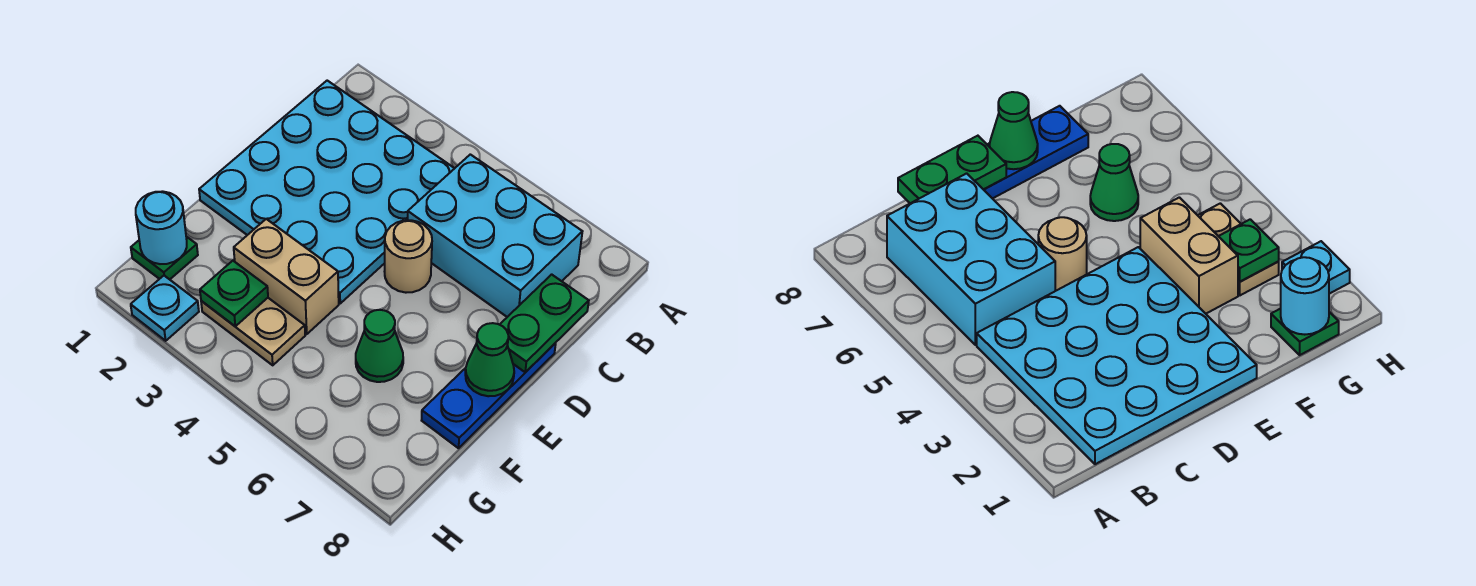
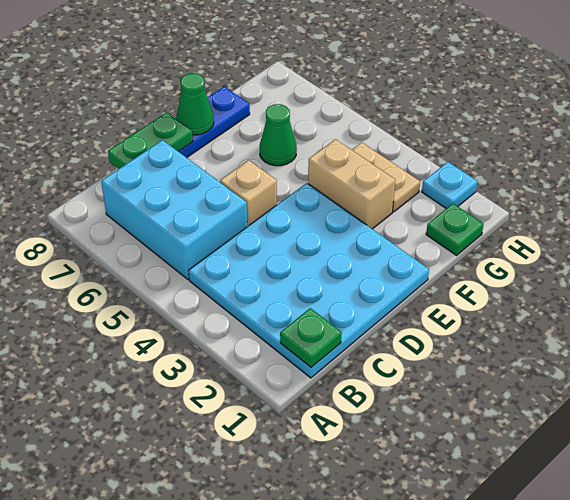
tan round brick D5 level 1 -> tan brick D5 level 1
cyan round brick G1 level 2 -> none
green plate G3 level 2 -> green plate B1 level 2

